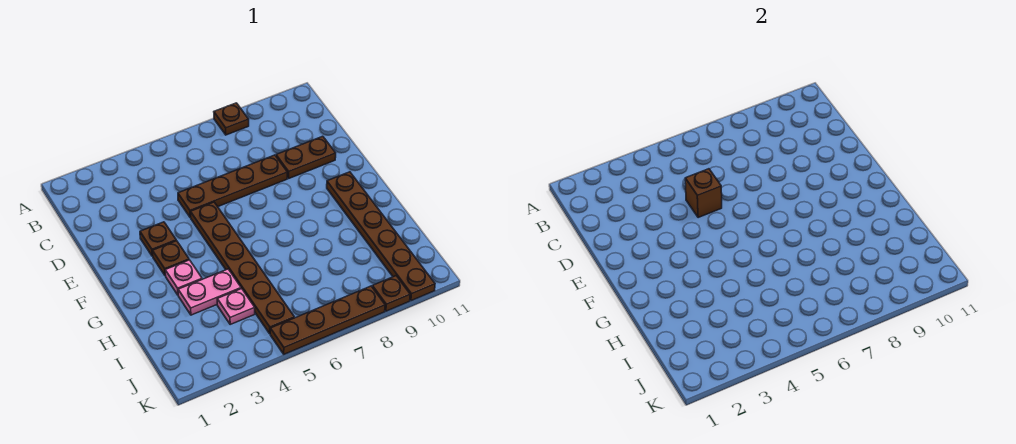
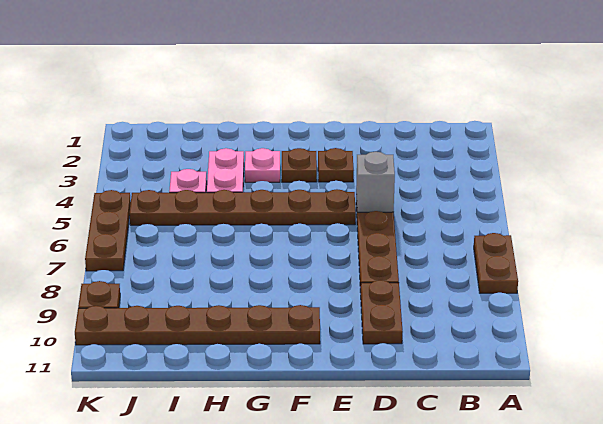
brown plate A8 level 1 -> brown plate A7:A8 level 1
brown brick D5 level 2 -> grey brick D5 level 2
brown plate K5:K8 level 1 -> brown plate K5:K7 level 1

